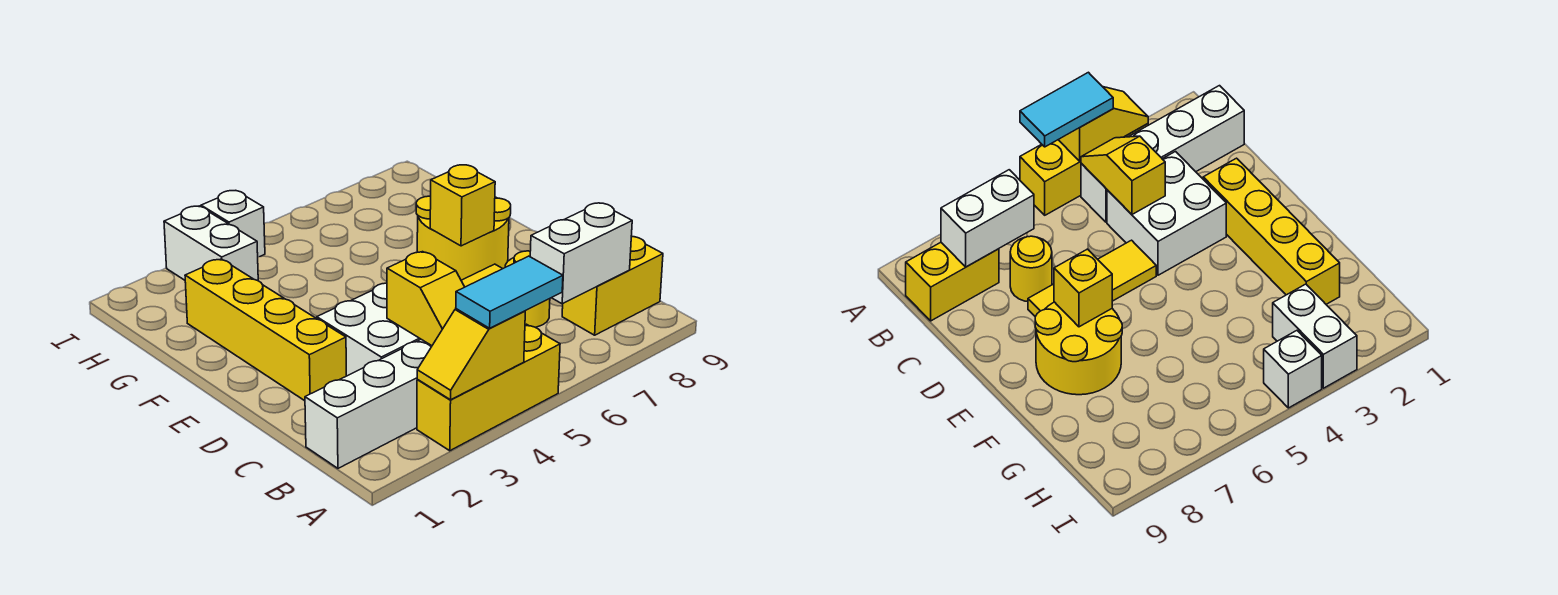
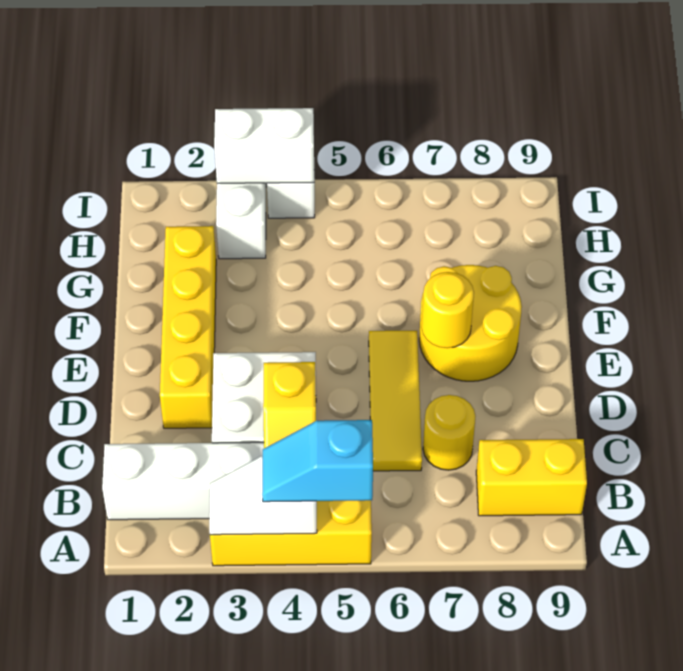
yellow slope A3:A4 level 2 top 4 -> white slope A3:A4 level 2 top 4
cyan tile A4:A5 level 3 -> cyan slope A4:A5 level 3 top 5
white brick B7:B8 level 2 -> white brick I3:I4 level 2
yellow tile D5:D7 level 1 -> yellow tile C6:E6 level 1
yellow brick E7 level 2 -> yellow round brick E7 level 2

